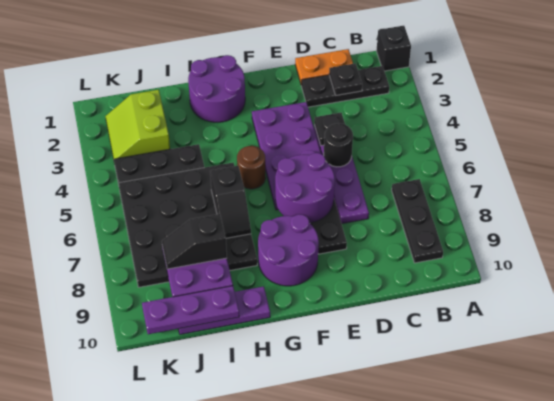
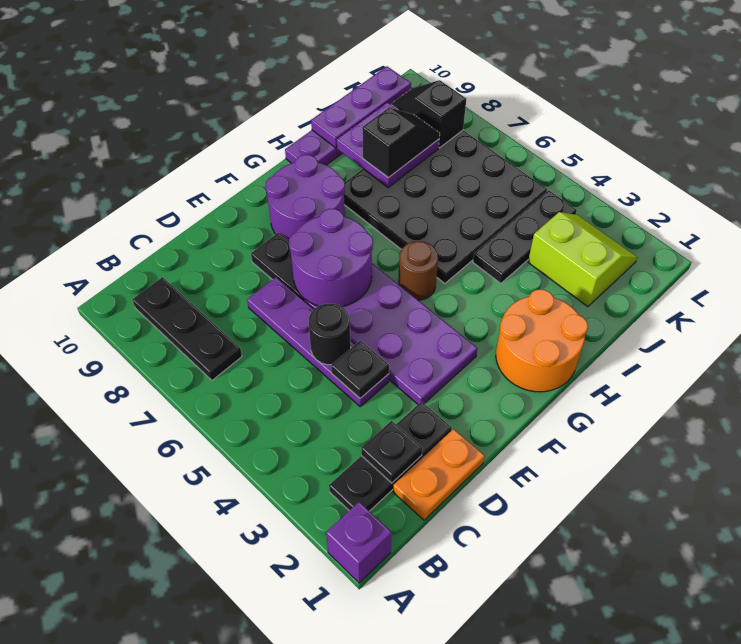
black brick A1 level 1 -> purple brick A1 level 1
purple round brick G1:H2 level 1 -> orange round brick G1:H2 level 1
black slope H6:H7 level 2 top 6 -> black slope K8:K9 level 2 top 8

